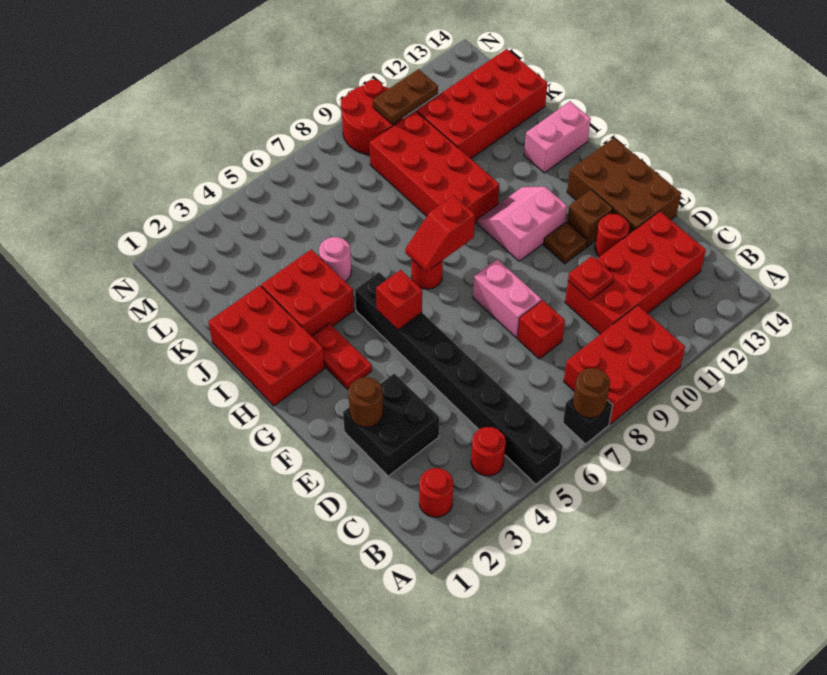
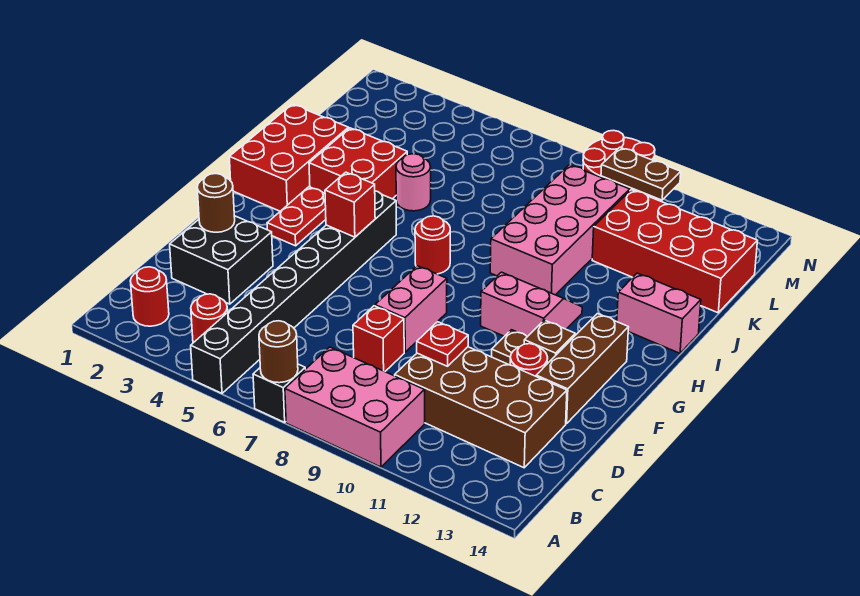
red brick A8:B10 level 1 -> pink brick A8:B10 level 1
red brick C10:D13 level 1 -> brown brick C10:D13 level 1
brown brick E13:G14 level 1 -> brown brick E13:G13 level 1
red slope H7:H8 level 2 top 8 -> none
red brick I9:L10 level 1 -> pink brick I9:L10 level 1

